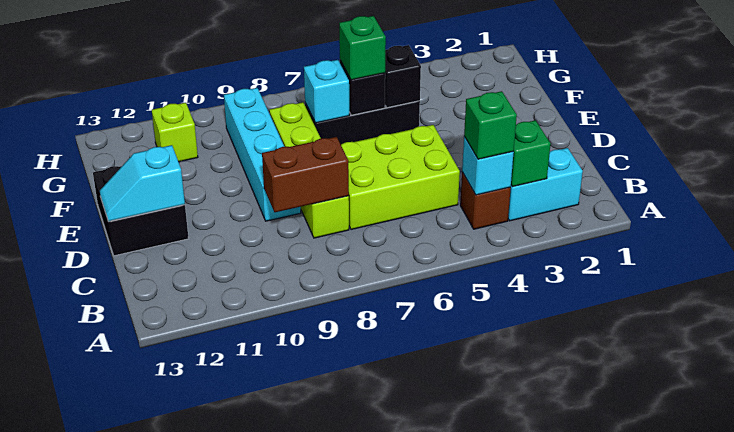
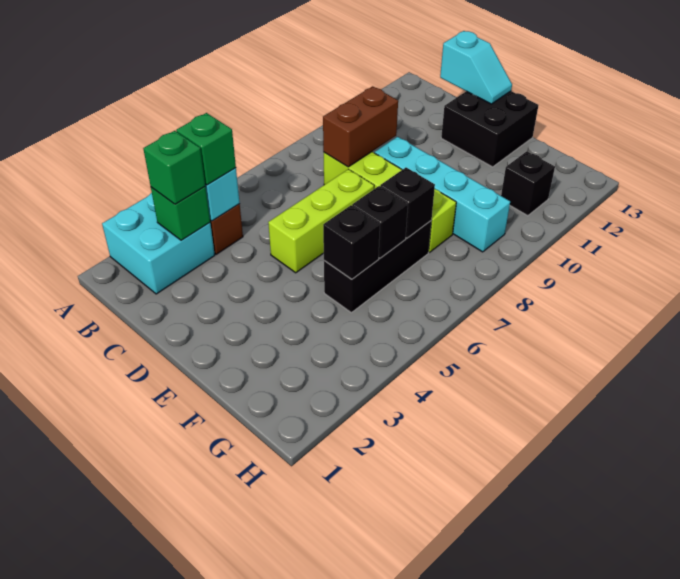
cyan brick B2:B3 level 1 -> cyan brick A2:B3 level 1
lime brick C5:D7 level 1 -> lime brick D5:D7 level 1
cyan slope D12:D13 level 2 top 12 -> cyan slope C13:D13 level 2 top C
green brick F6 level 3 -> green brick B3 level 3
cyan brick F7 level 2 -> black brick F7 level 2
lime brick G11 level 1 -> black brick G11 level 1

